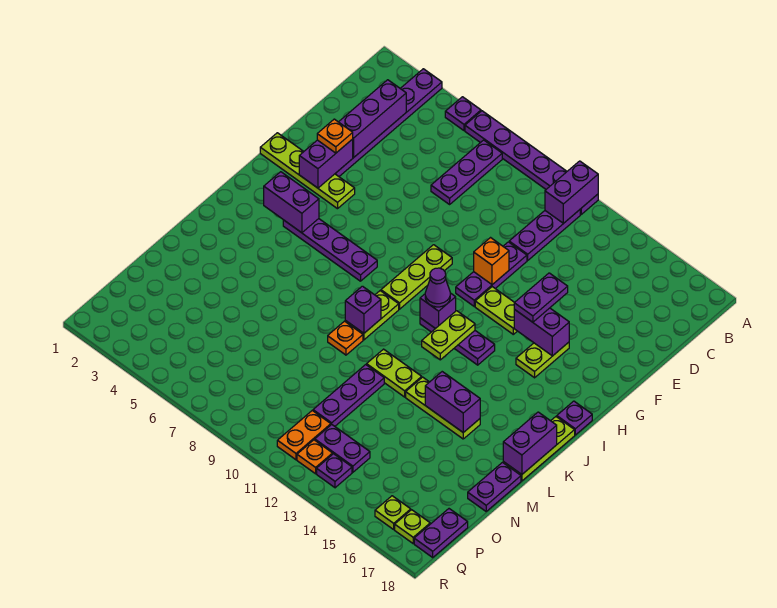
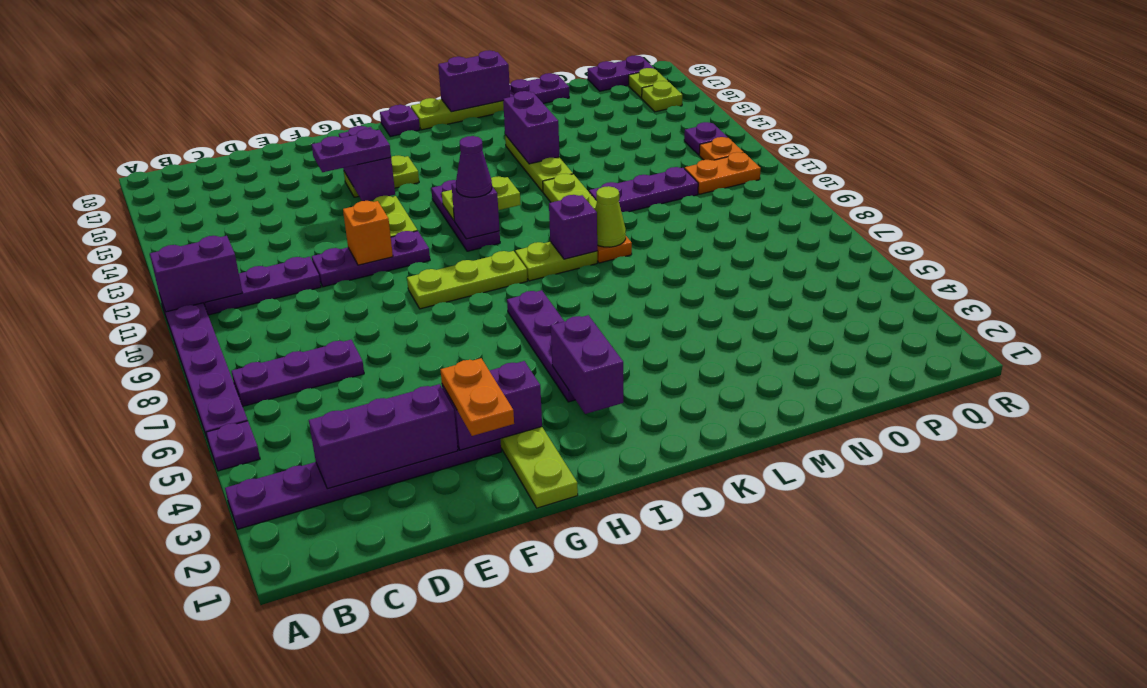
orange plate F3 level 3 -> orange plate F2:F3 level 3
none -> lime cone L9 level 2
purple plate P12:P13 level 1 -> none

